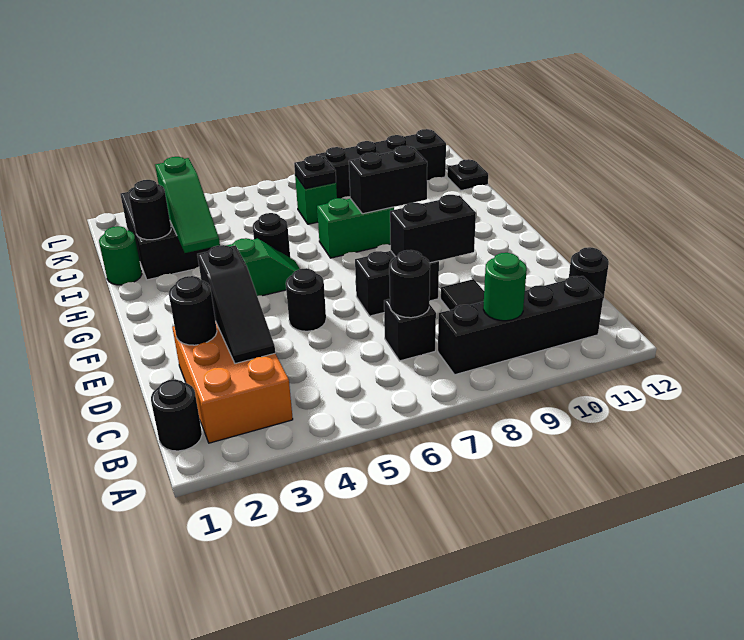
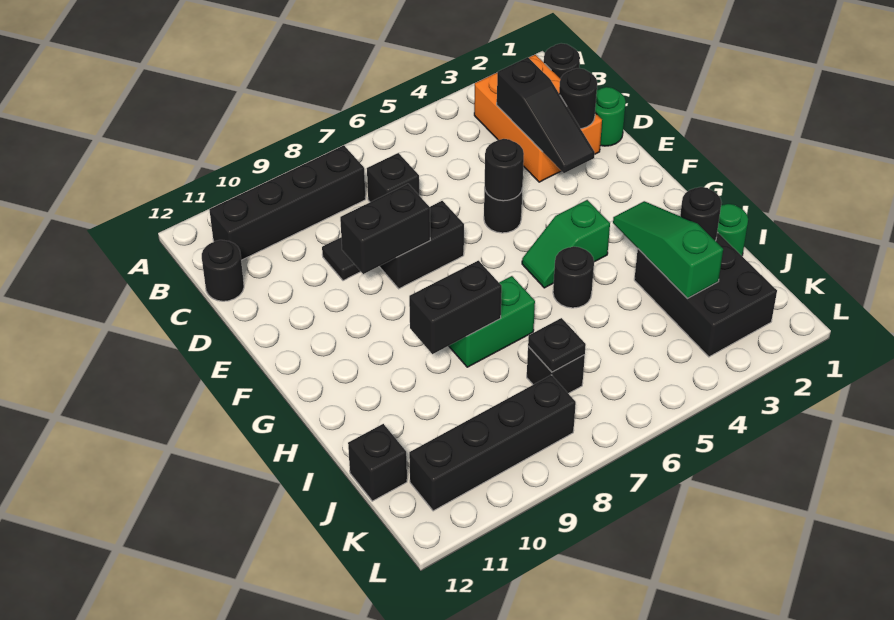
green round brick B9 level 2 -> green round brick D1 level 1
black slope C3:E3 level 2 top E -> black slope C3:E3 level 2 top C
black round brick C7 level 2 -> black round brick E5 level 2
green brick J7 level 1 -> black brick J7 level 1
black plate J12 level 1 -> black brick J12 level 1

